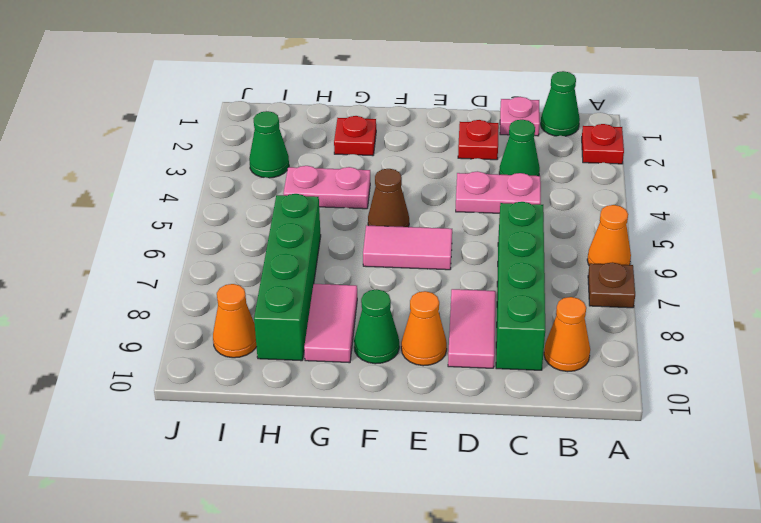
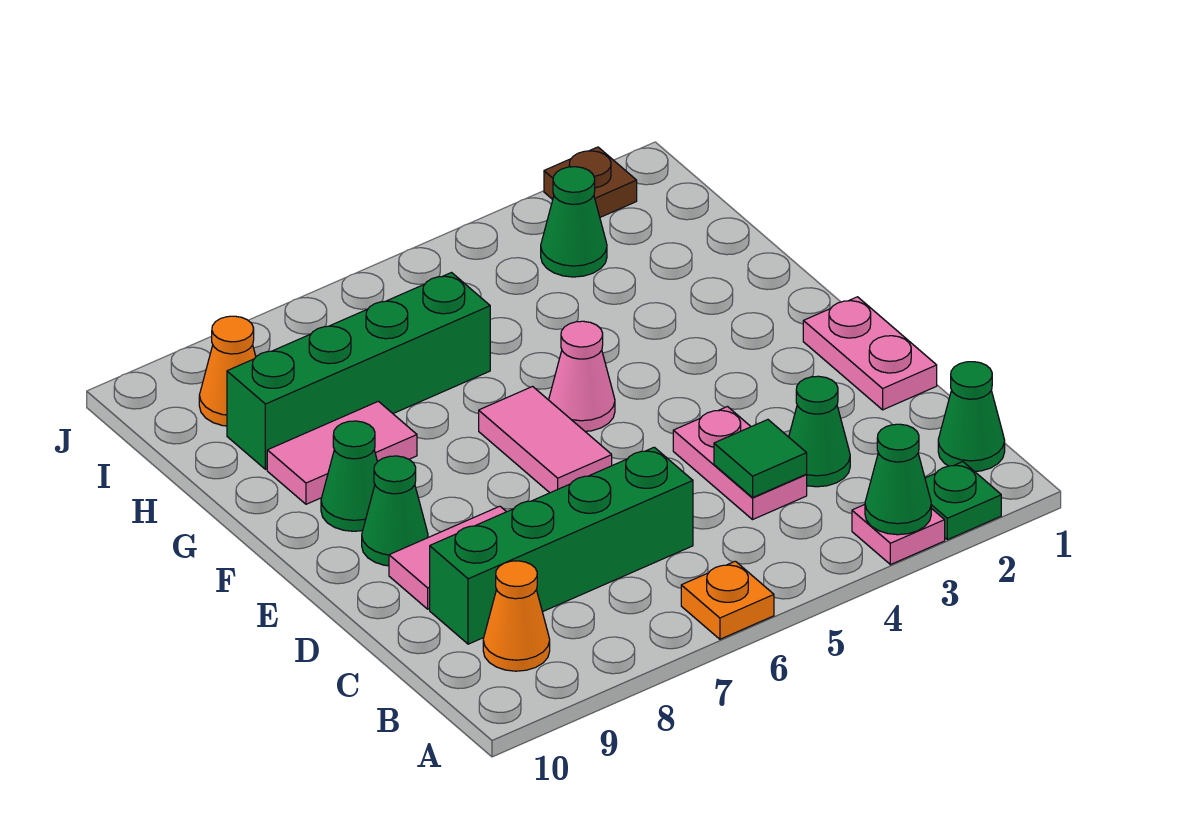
red plate A2 level 1 -> green plate A2 level 1
none -> green cone A3 level 2
orange cone A6 level 1 -> orange plate A6 level 1
brown plate A7 level 1 -> brown plate J2 level 1
pink plate C1 level 1 -> pink plate A3 level 1
none -> green tile C4 level 2
red plate D2 level 1 -> none
orange cone E9 level 1 -> green cone E9 level 1
brown cone F5 level 1 -> pink cone F5 level 1
red plate G2 level 1 -> none
pink plate G4:H4 level 1 -> pink plate D1:E1 level 1

